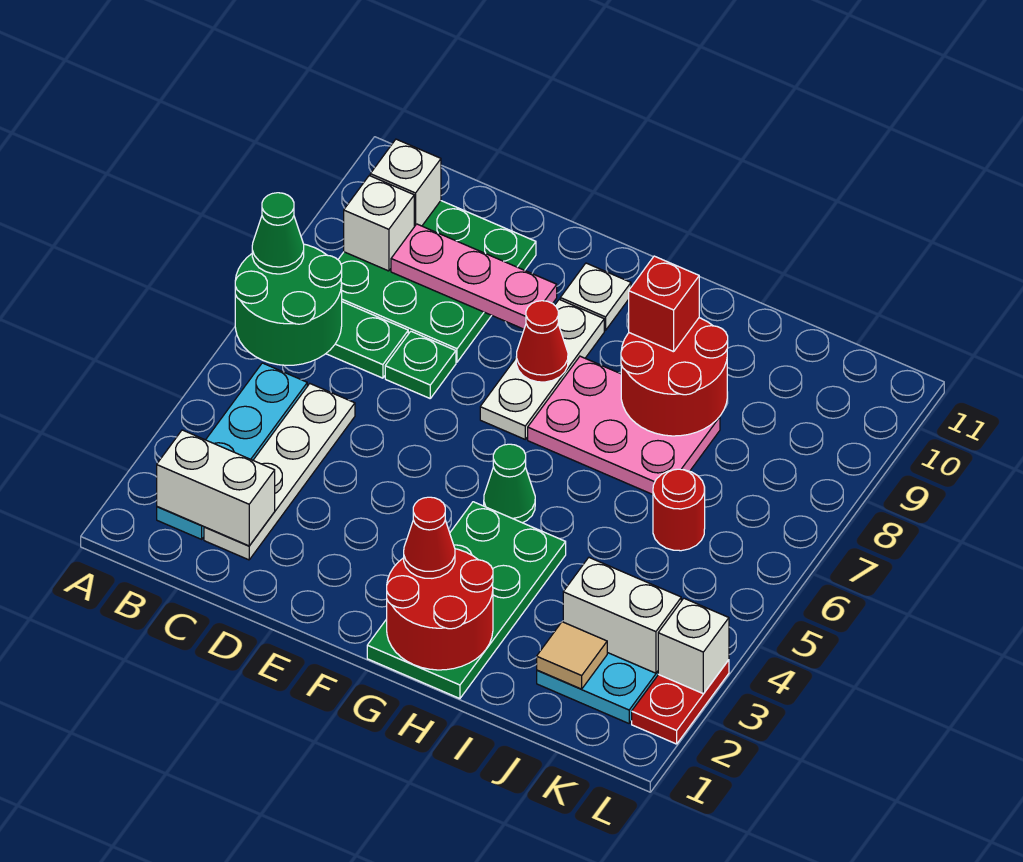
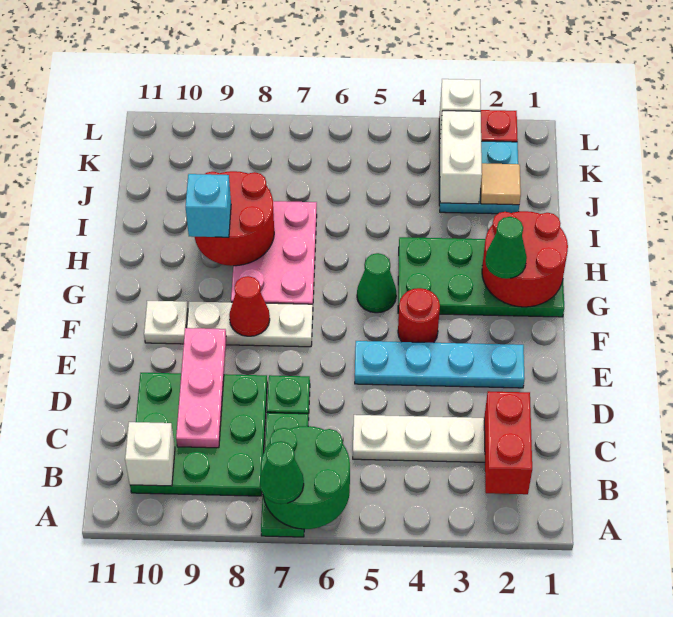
cyan plate B2:B5 level 1 -> cyan plate E2:E5 level 1
white brick B2:C2 level 2 -> red brick B2:C2 level 2
white brick B9 level 2 -> none
red cone G2 level 3 -> green cone G2 level 3
red brick H9 level 3 -> cyan brick H9 level 3
red round brick J6 level 1 -> red round brick F4 level 1

